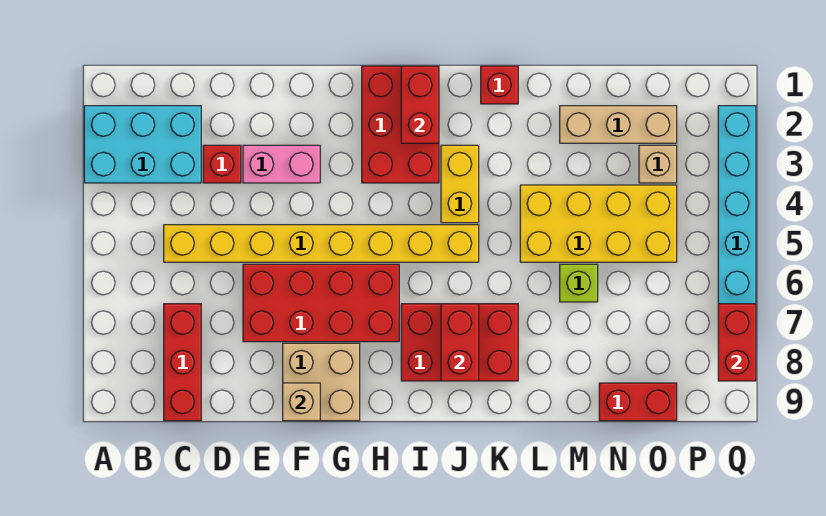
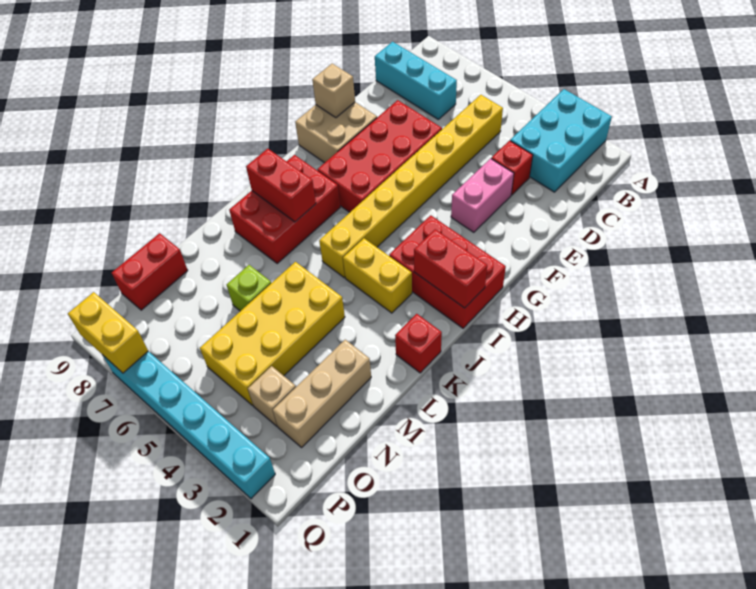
red brick C7:C9 level 1 -> cyan brick C7:C9 level 1
red brick Q7:Q8 level 2 -> yellow brick Q7:Q8 level 2

